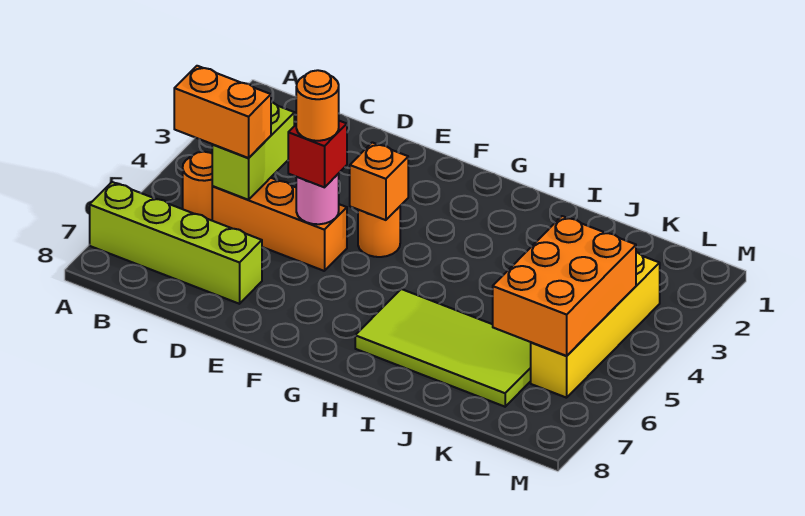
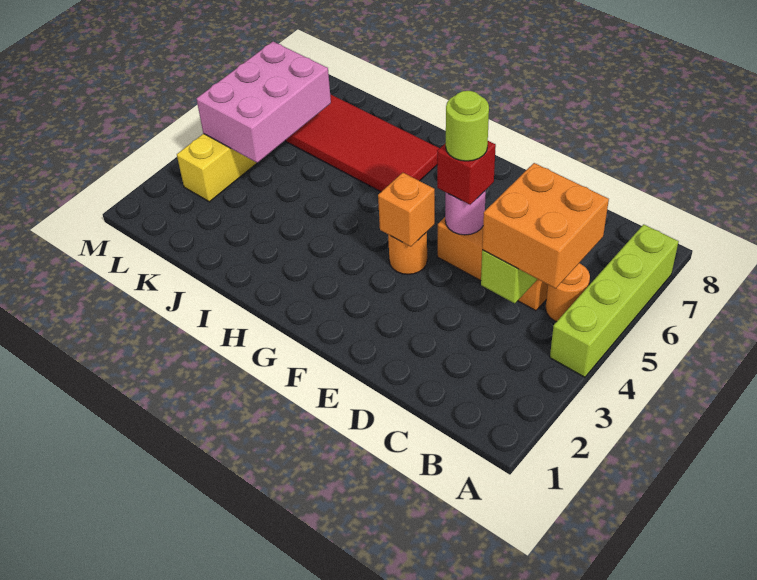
lime brick A7:D7 level 1 -> lime brick A4:A7 level 1
orange brick B5:C5 level 3 -> orange brick B4:C5 level 3
orange round brick E5 level 4 -> lime round brick E5 level 4
lime tile H6:K7 level 1 -> red tile H6:K7 level 1
orange brick K4:L6 level 2 -> pink brick K4:L6 level 2

